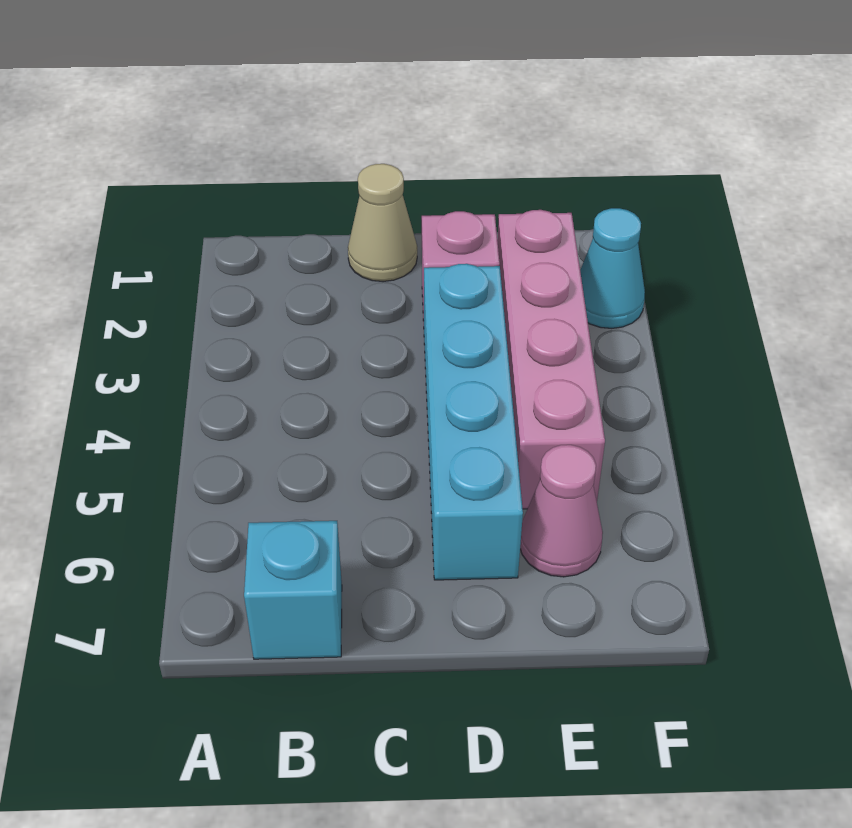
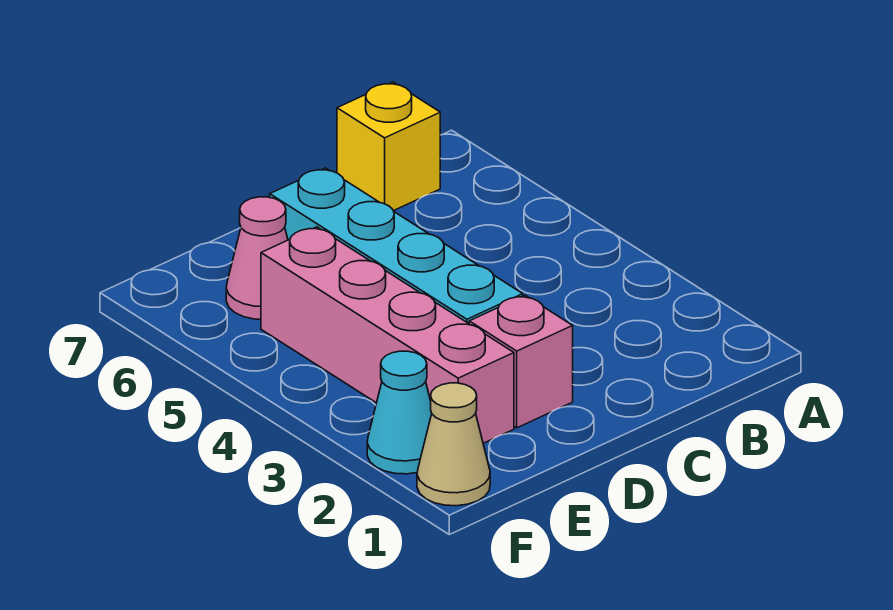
cyan brick B7 level 1 -> yellow brick B7 level 1
tan cone C1 level 1 -> tan cone F1 level 1

